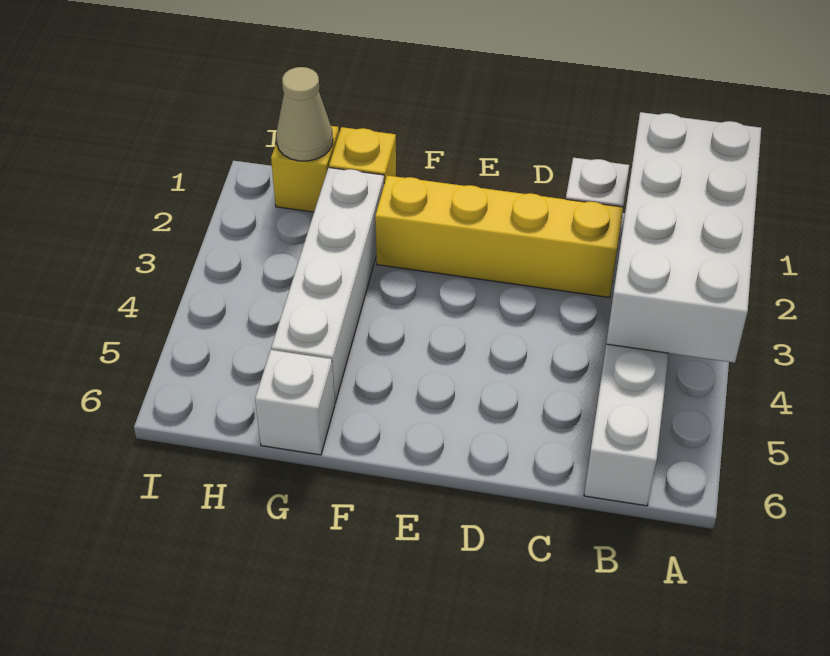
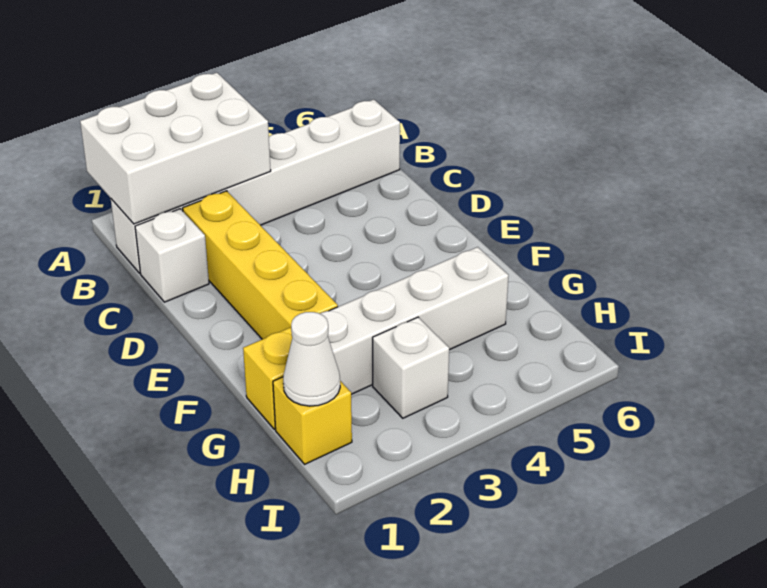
white brick A1:B4 level 2 -> white brick A1:B3 level 2
white brick G6 level 1 -> white brick H3 level 1
tan cone H1 level 2 -> white cone H1 level 2

